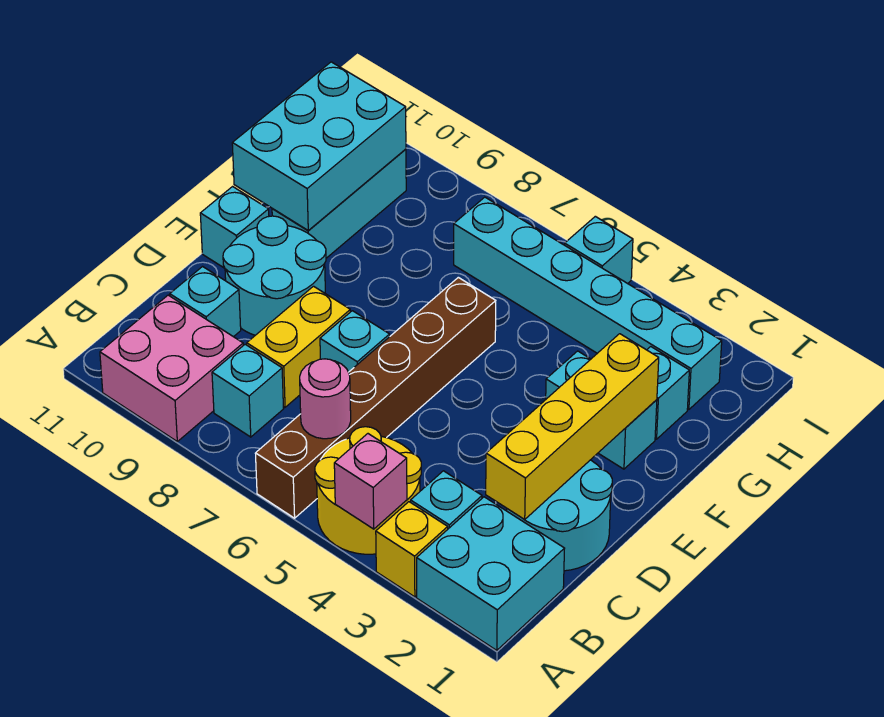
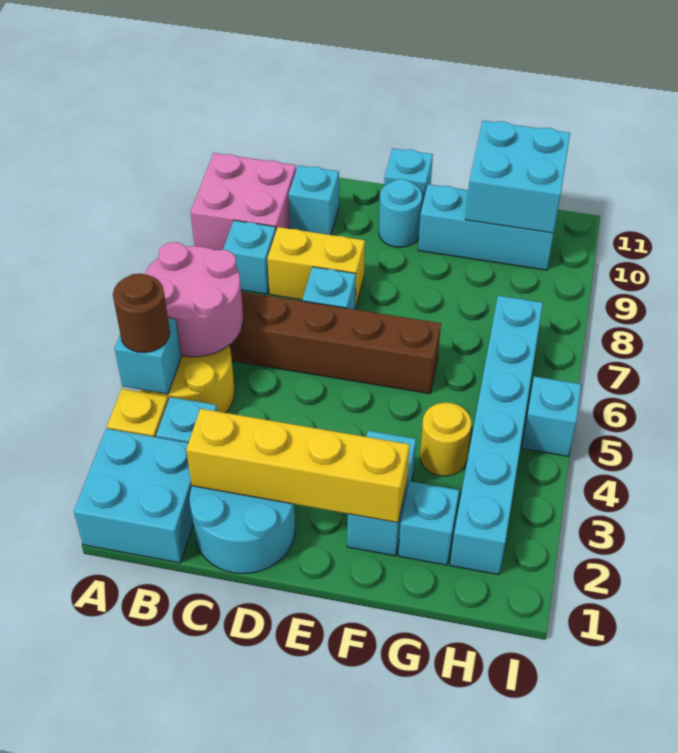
pink brick A4 level 2 -> cyan brick A4 level 2
none -> brown round brick A4 level 3
pink round brick B6 level 2 -> pink round brick A5:B6 level 2
cyan round brick D9:E10 level 1 -> cyan round brick E10 level 1
cyan brick F10:H11 level 2 -> cyan brick G10:H11 level 2
none -> yellow round brick G4 level 1

